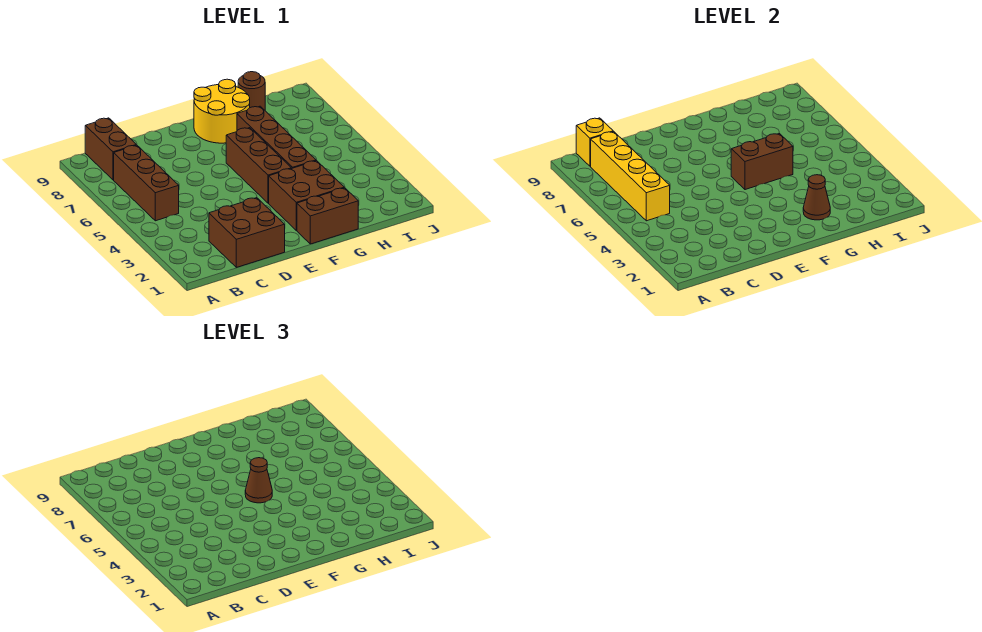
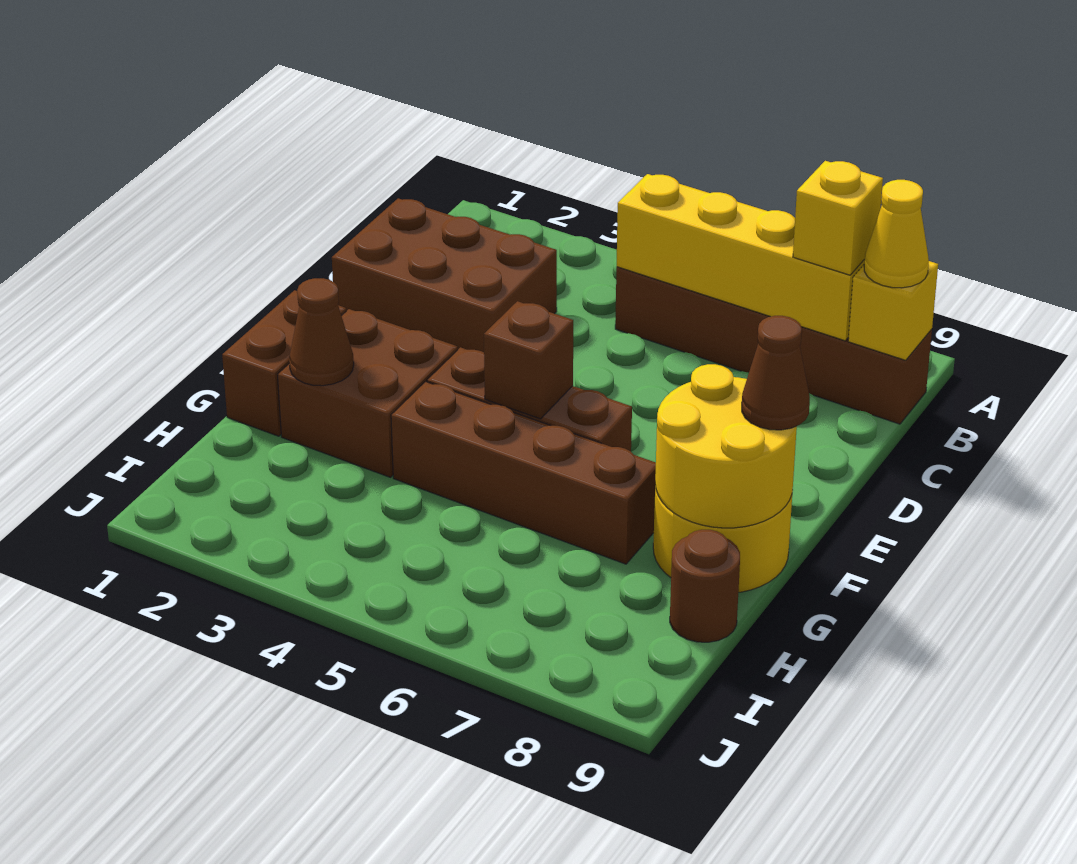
none -> yellow brick B8 level 3
none -> yellow cone B9 level 3
brown brick C1:D2 level 1 -> brown brick C1:D3 level 1
brown brick F5:G5 level 2 -> brown brick F5 level 2
brown cone F5 level 3 -> brown cone F9 level 3
none -> yellow round brick F8:G9 level 2

